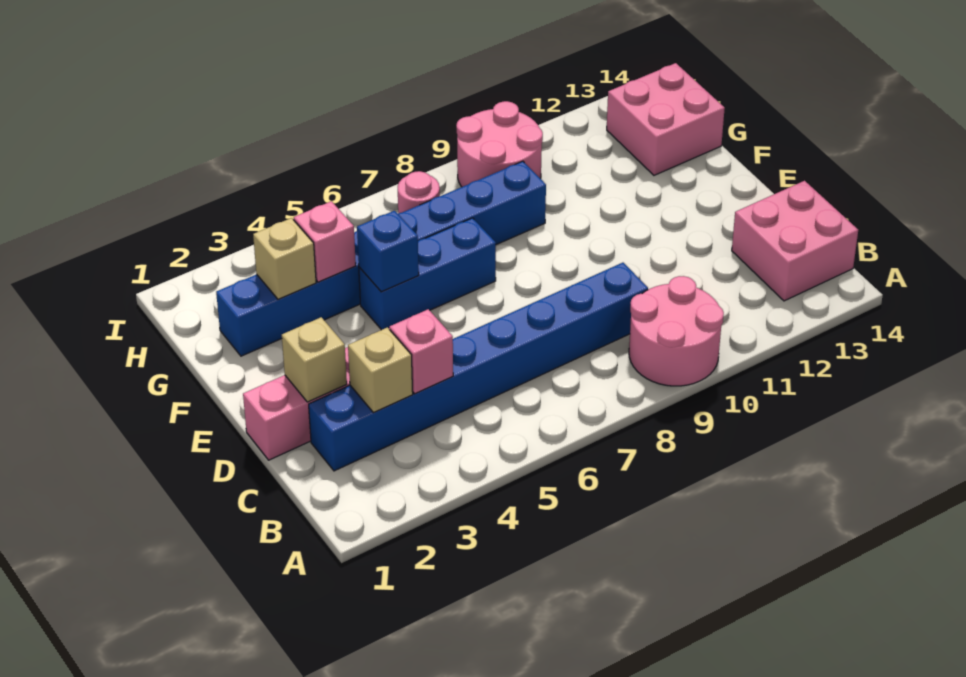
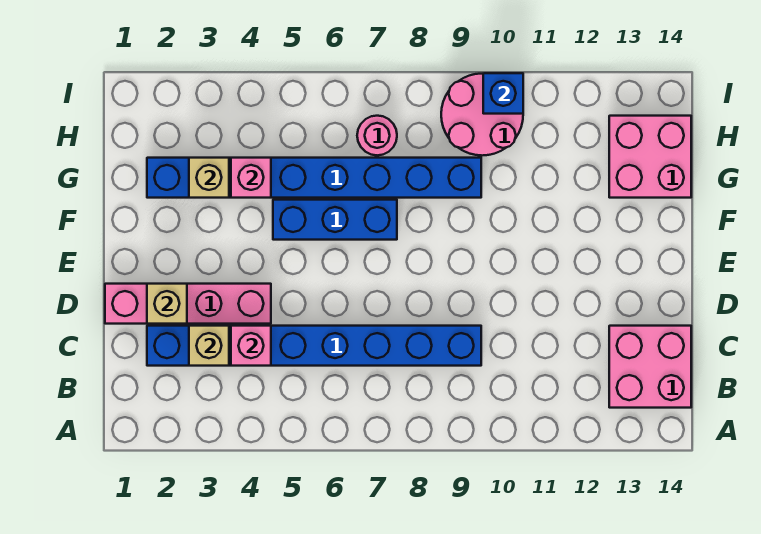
pink round brick A9:B10 level 1 -> none
blue brick F5 level 2 -> blue brick I10 level 2

